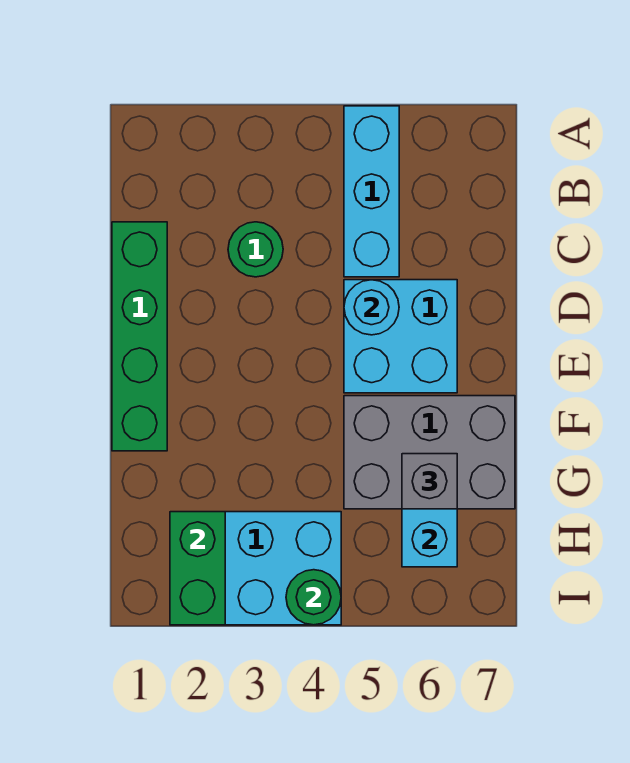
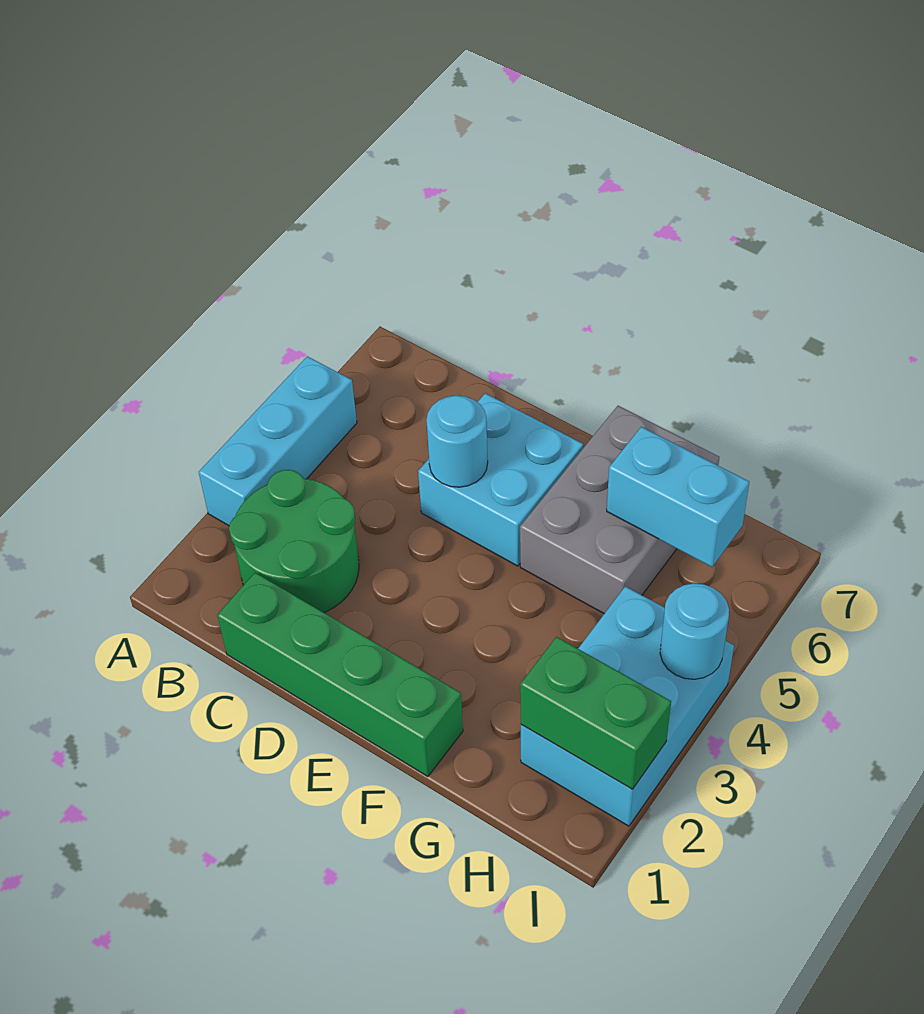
cyan brick A5:C5 level 1 -> cyan brick A3:A5 level 1
green round brick C3 level 1 -> green round brick B2:C3 level 1
grey brick G6 level 3 -> none
green round brick I4 level 2 -> cyan round brick I4 level 2

